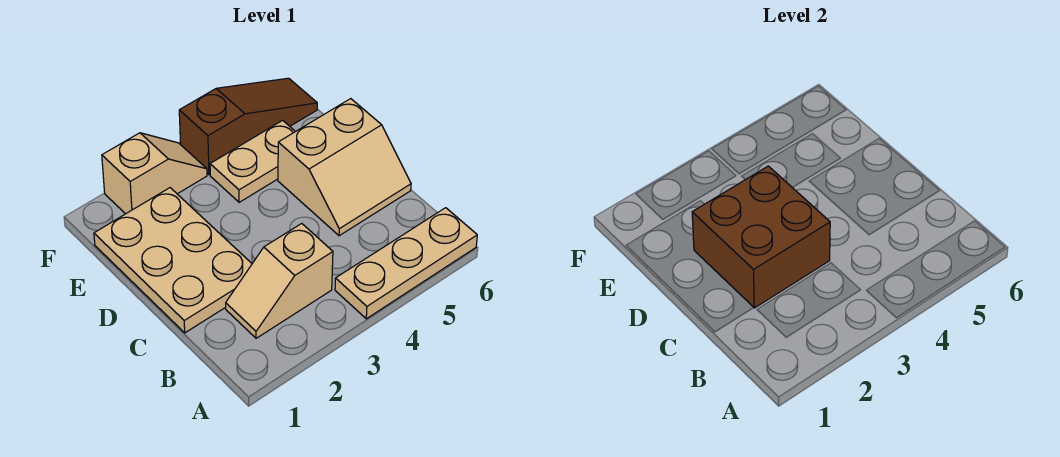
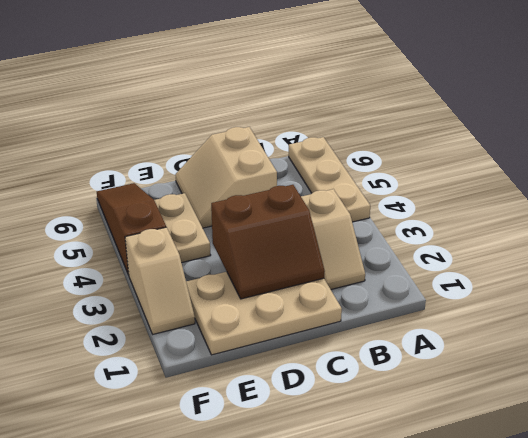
brown brick C2:D3 level 2 -> brown slope C2:D3 level 2 top 3
tan slope C5:D6 level 1 top D -> tan slope C5:D6 level 1 top C
tan slope F2:F3 level 1 top 2 -> tan slope F2:F3 level 1 top 3

